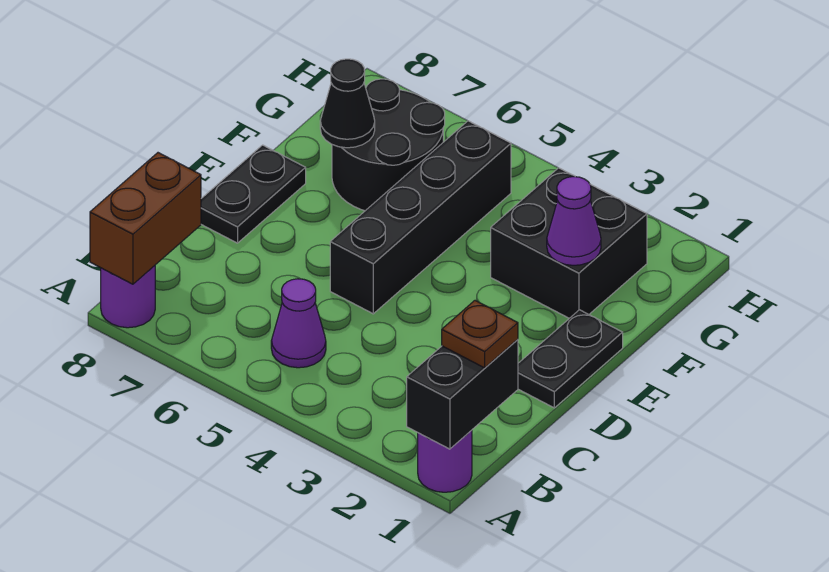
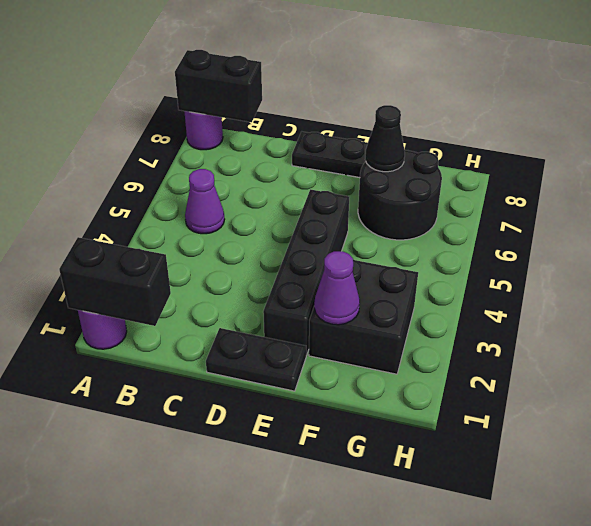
brown brick A8:B8 level 2 -> black brick A8:B8 level 2
brown plate B1 level 3 -> none
black brick D5:G5 level 1 -> black brick E2:E5 level 1

